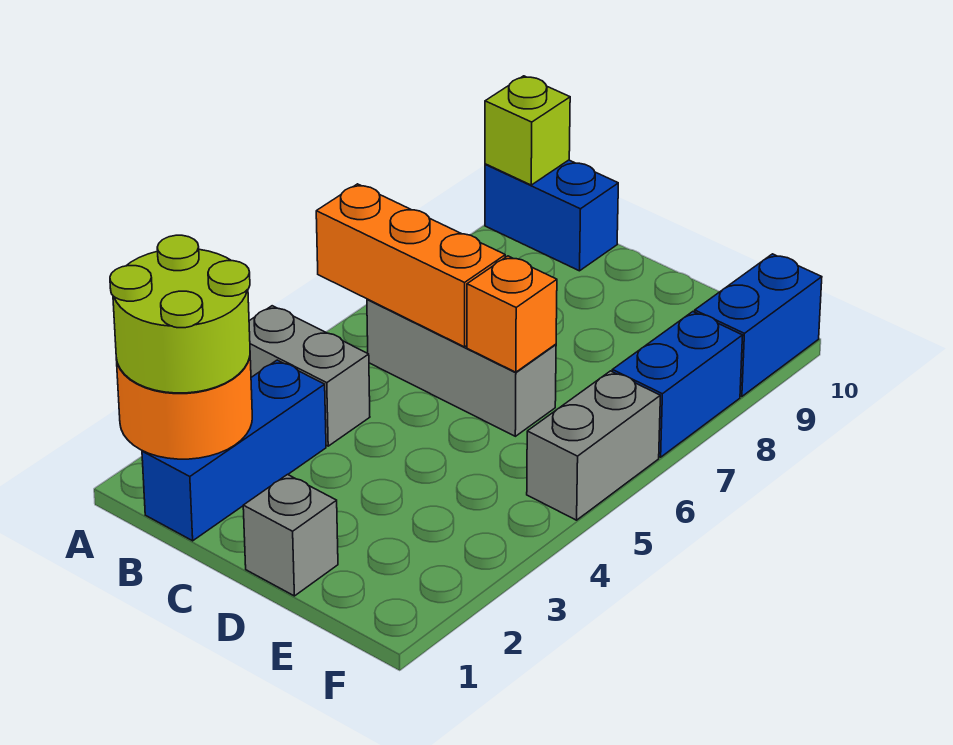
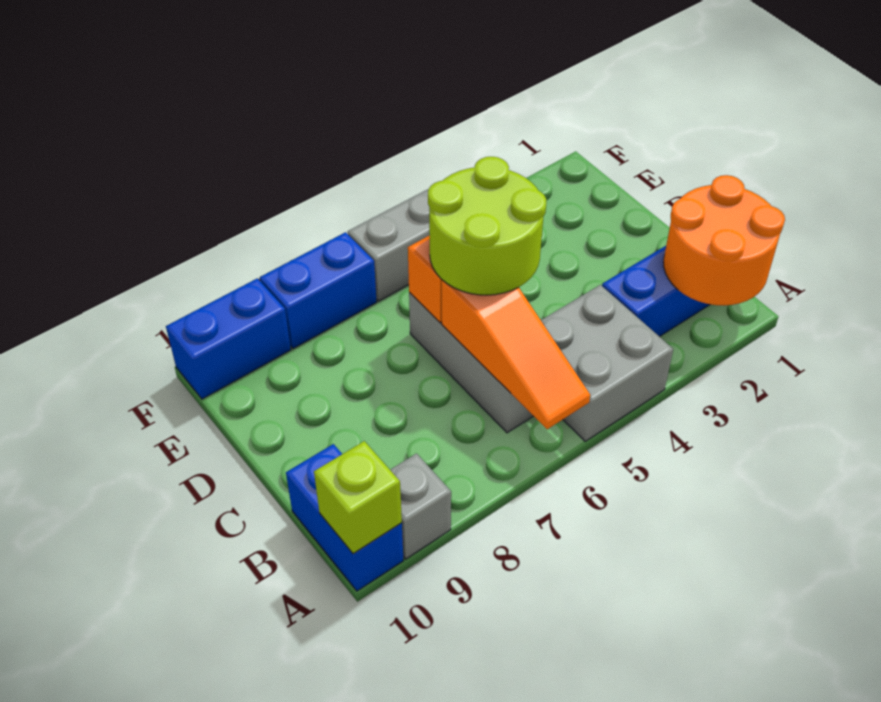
lime round brick A1:B2 level 3 -> lime round brick C5:D6 level 3
grey brick A4:B4 level 1 -> grey brick A4:B5 level 1
orange brick A6:C6 level 2 -> orange slope A6:C6 level 2 top C
grey brick D1 level 1 -> grey brick A9 level 1

